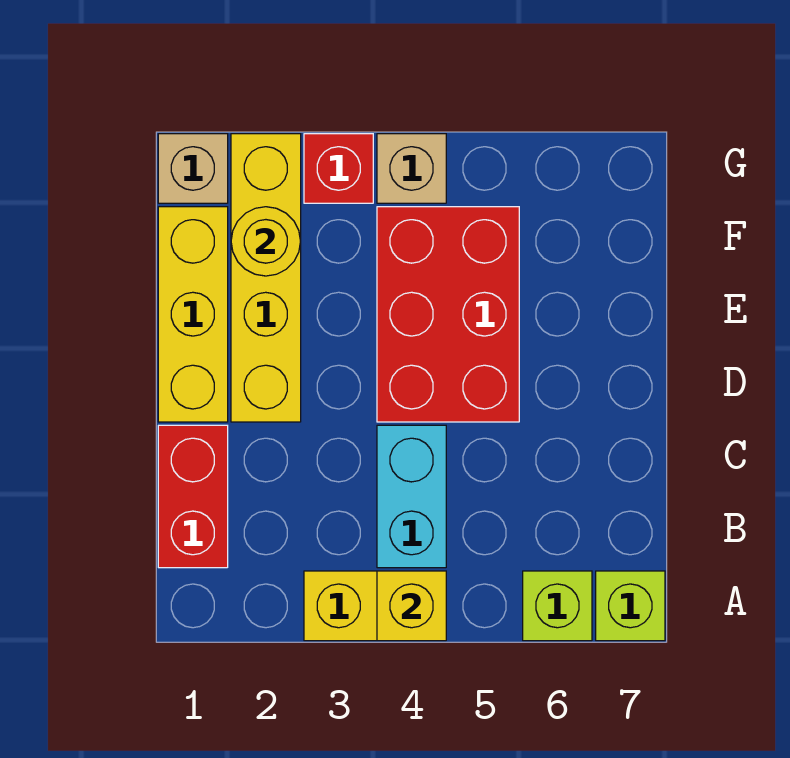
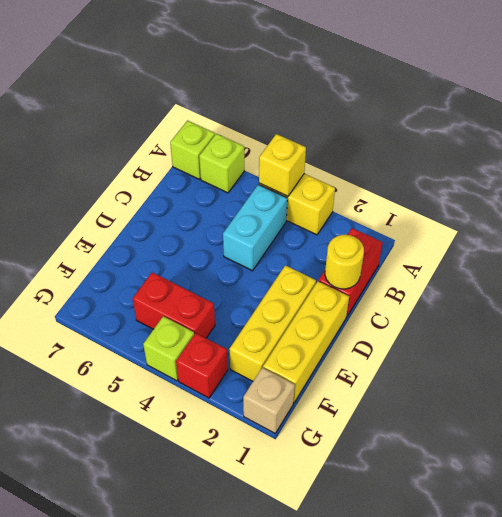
yellow brick D2:G2 level 1 -> yellow brick D2:F2 level 1
red brick D4:F5 level 1 -> red brick F4:F5 level 1
yellow round brick F2 level 2 -> yellow round brick C1 level 2
tan brick G4 level 1 -> lime brick G4 level 1

